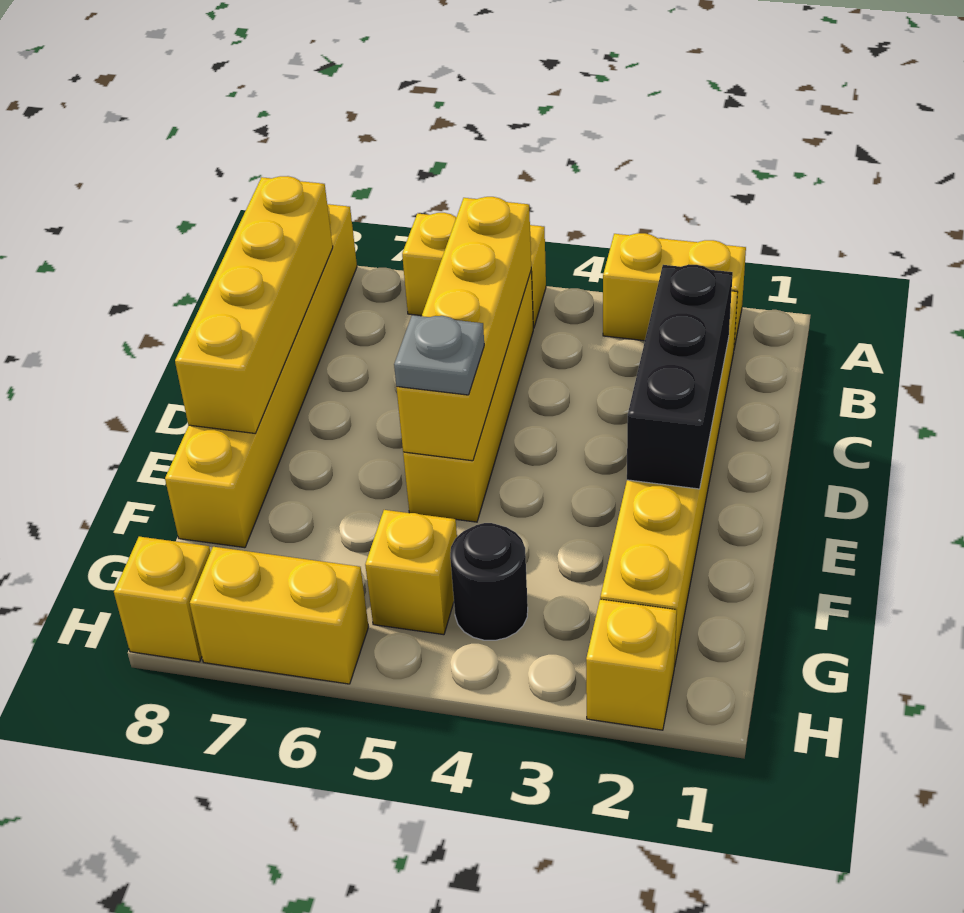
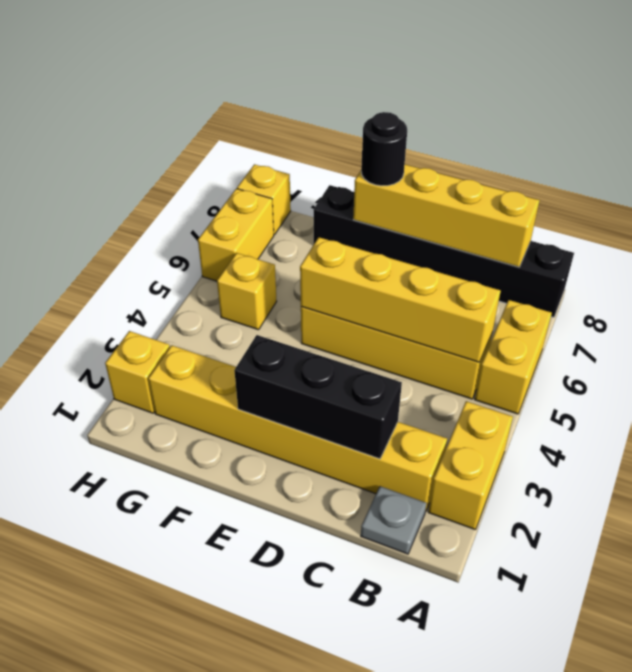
yellow brick A8:F8 level 1 -> black brick A8:F8 level 1
grey plate E5 level 3 -> grey plate B1 level 1
black round brick G4 level 1 -> black round brick E8 level 3

